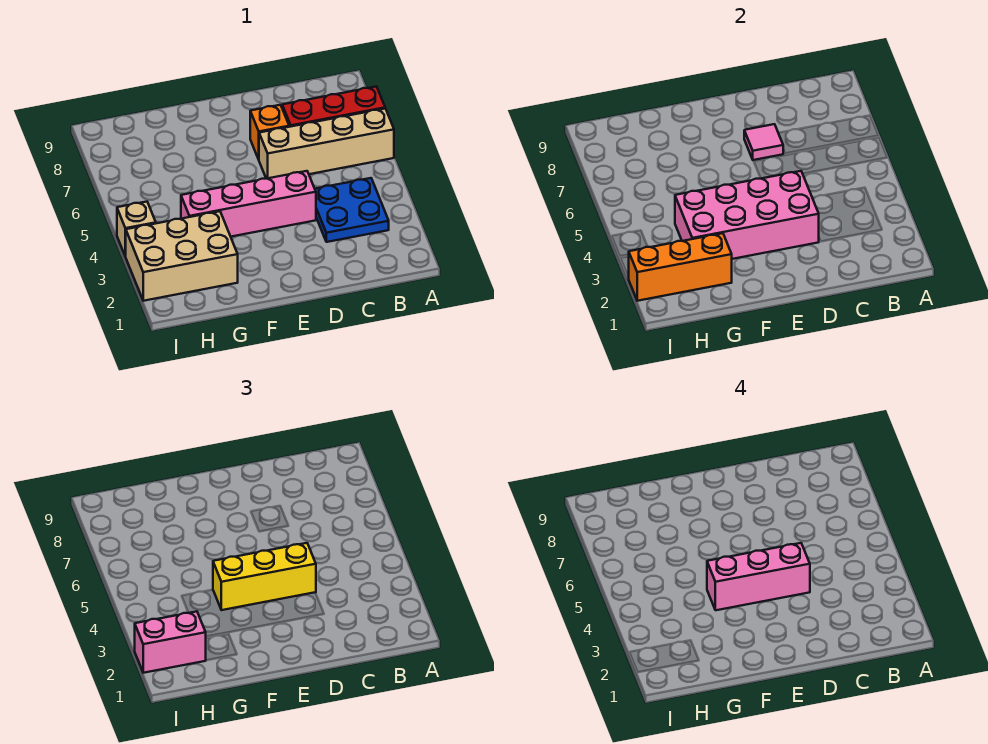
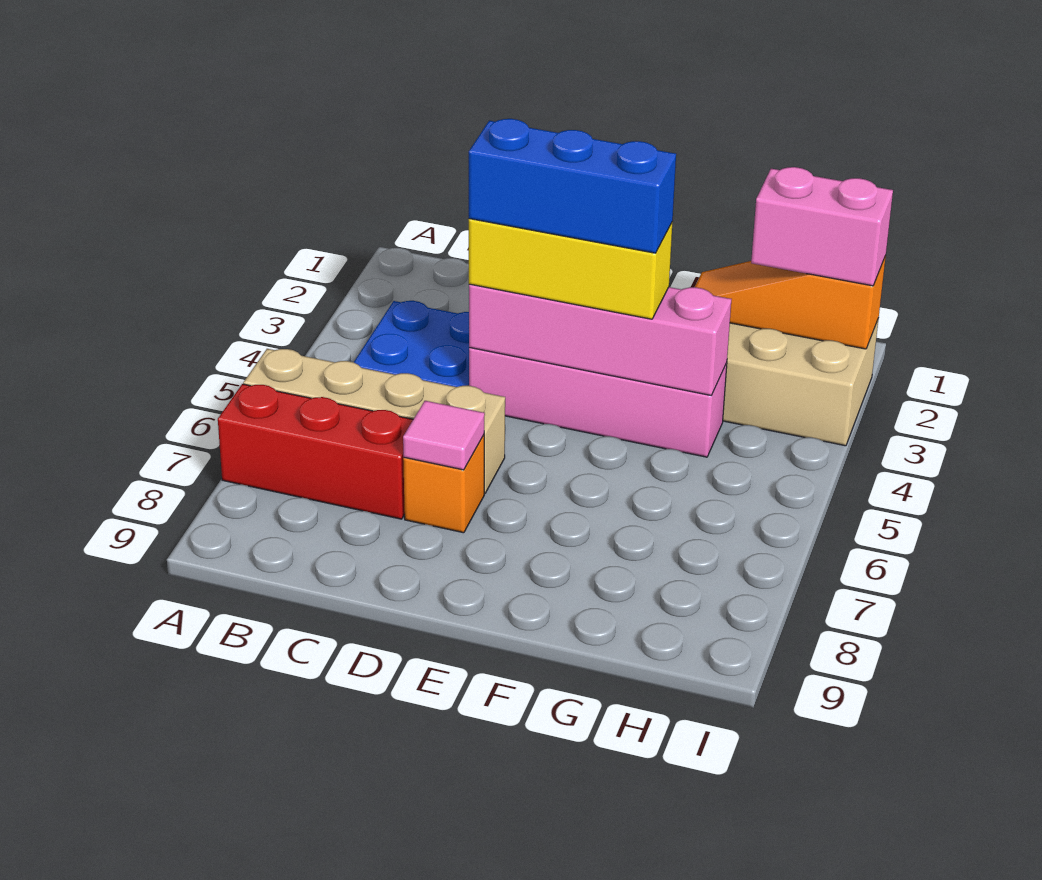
pink brick D3:G4 level 2 -> pink brick D4:G4 level 2
pink brick D4:F4 level 4 -> blue brick D4:F4 level 4
orange brick G2:I2 level 2 -> orange slope G2:I2 level 2 top I
tan brick I4 level 1 -> none

